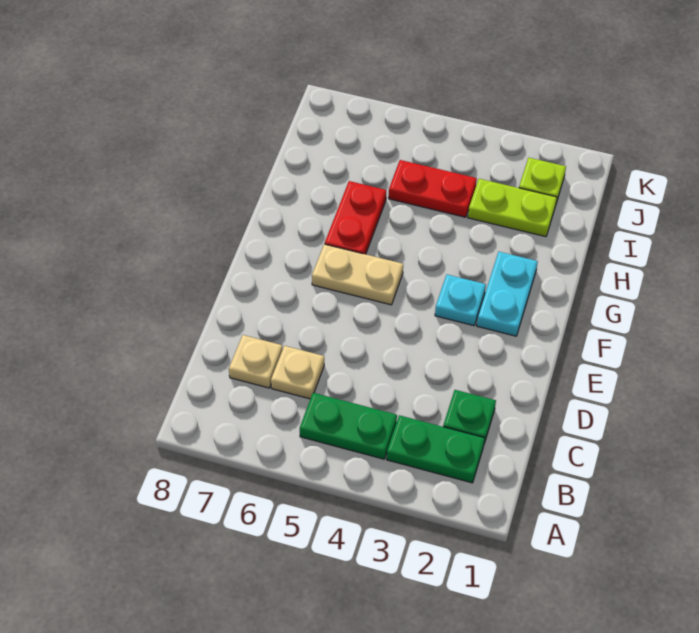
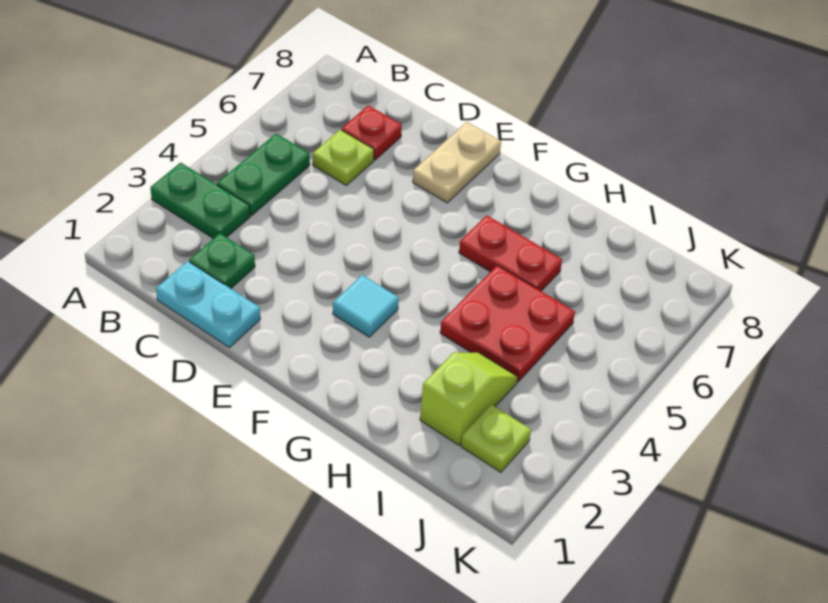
green plate B2:B3 level 1 -> green plate A3:B3 level 1
tan plate C6 level 1 -> lime plate C6 level 1
tan plate C7 level 1 -> red plate C7 level 1
cyan plate F2:G2 level 1 -> cyan plate C1:D1 level 1
cyan plate F3 level 1 -> cyan tile F3 level 1
tan plate F5:F6 level 1 -> tan plate E7:E8 level 1
lime plate I2:I3 level 1 -> lime slope I2:I3 level 1 top 2
red plate I4:I5 level 1 -> red plate H4:I5 level 1

